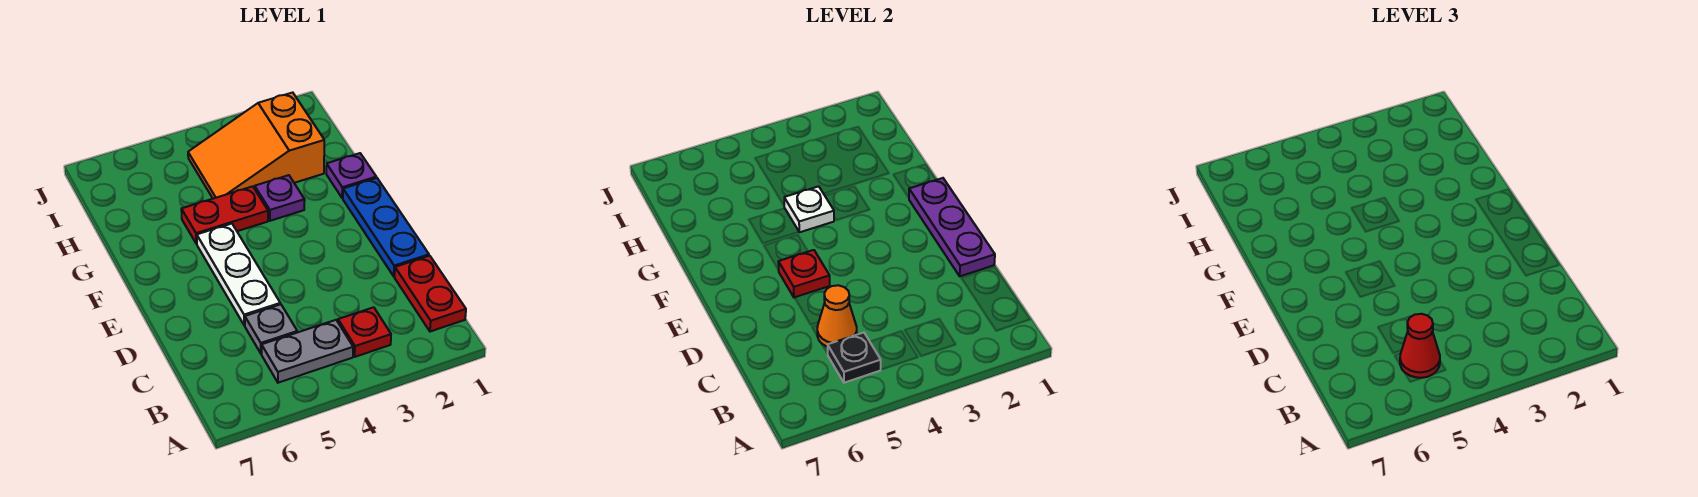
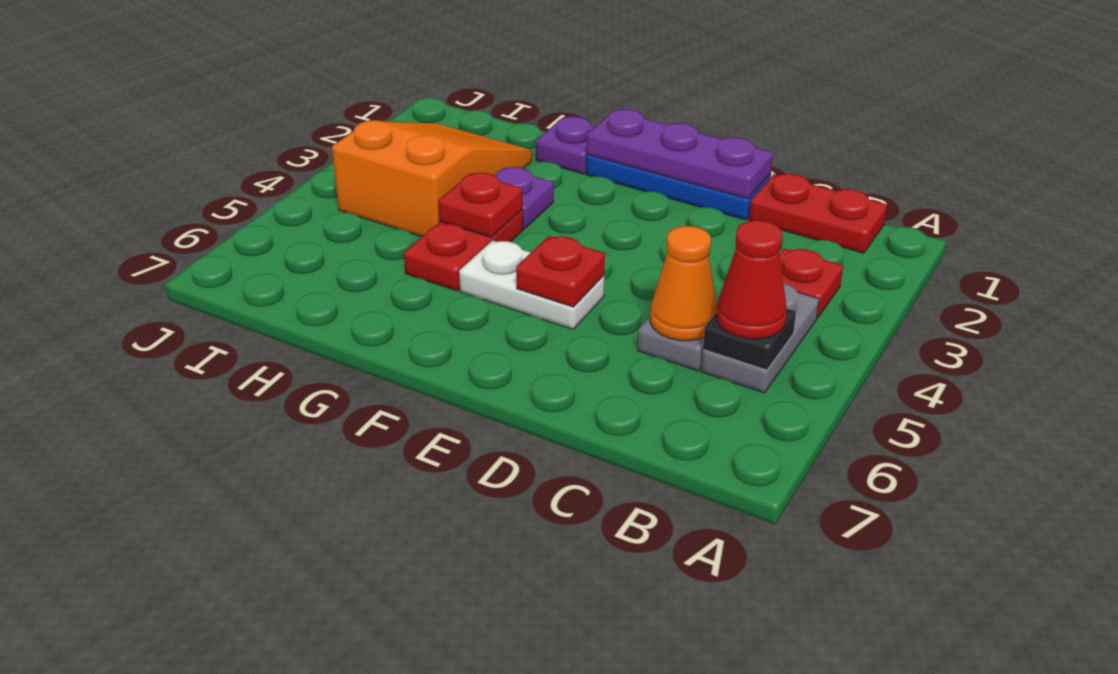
white plate D5:F5 level 1 -> white plate E5:F5 level 1
white plate G4 level 2 -> red plate G4 level 2
orange slope H2:I4 level 1 top 2 -> orange slope H2:I4 level 1 top 4

